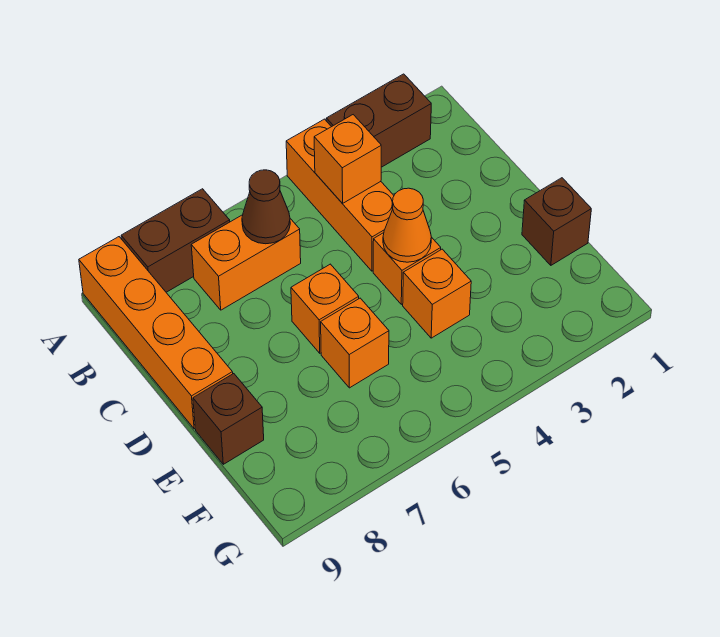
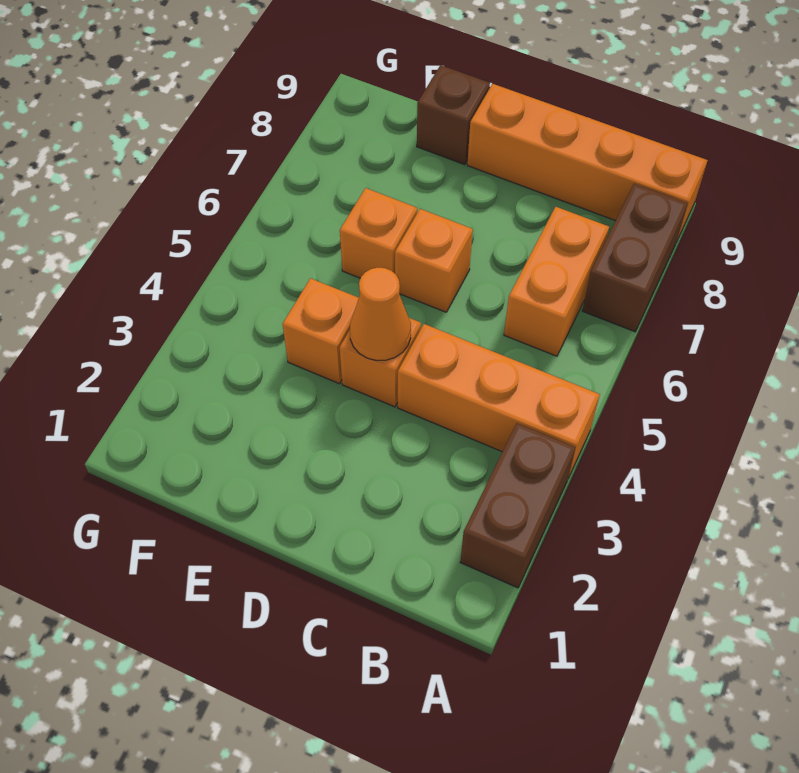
orange brick B4 level 2 -> none
brown cone B6 level 2 -> none
brown brick E1 level 1 -> none

